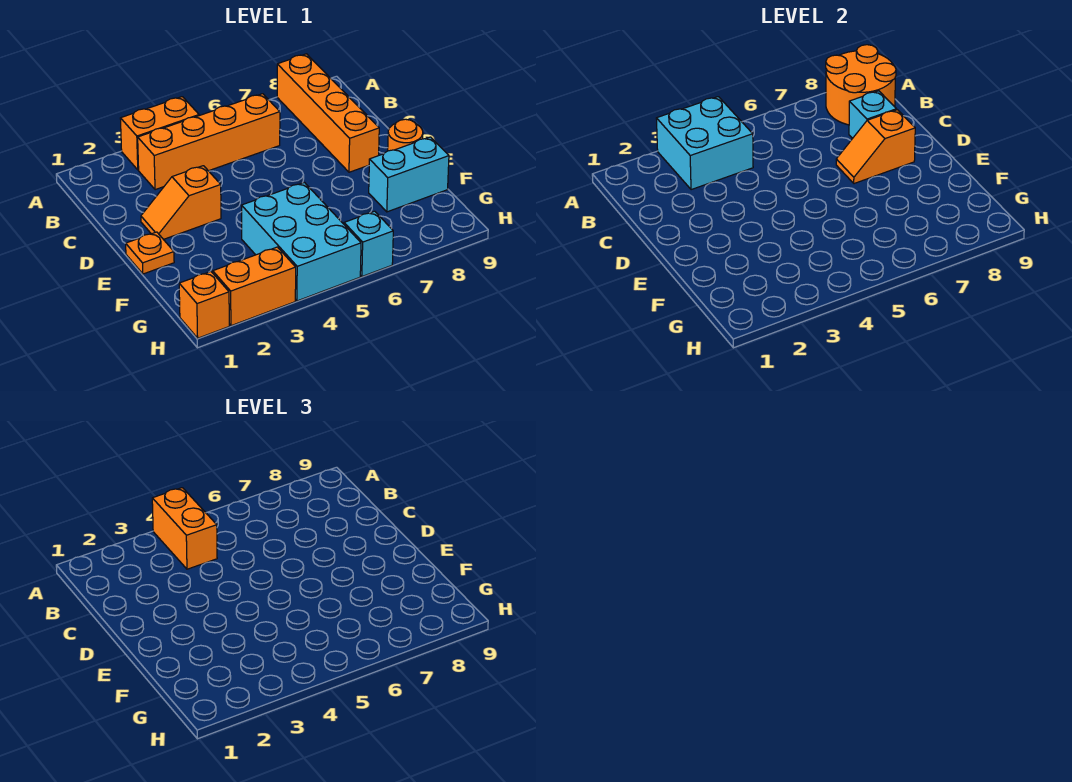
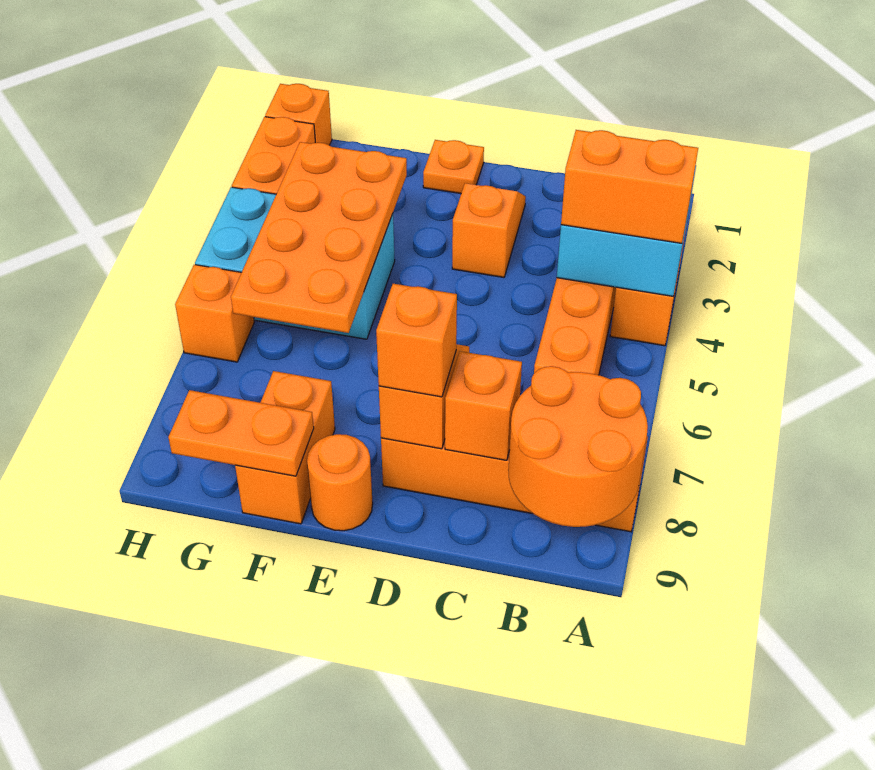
cyan brick C8 level 2 -> orange brick C8 level 2
none -> orange brick D8 level 3
none -> orange plate F3:G6 level 2
cyan brick F8:F9 level 1 -> orange brick F8:F9 level 1
none -> orange plate F9:G9 level 2
cyan brick H6 level 1 -> orange brick H6 level 1

